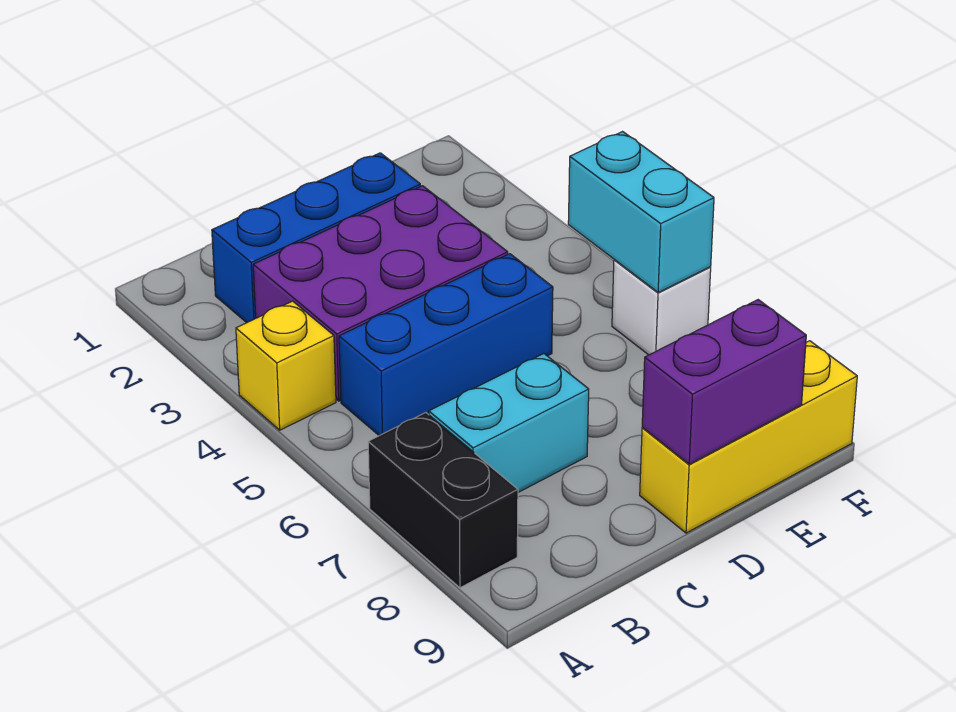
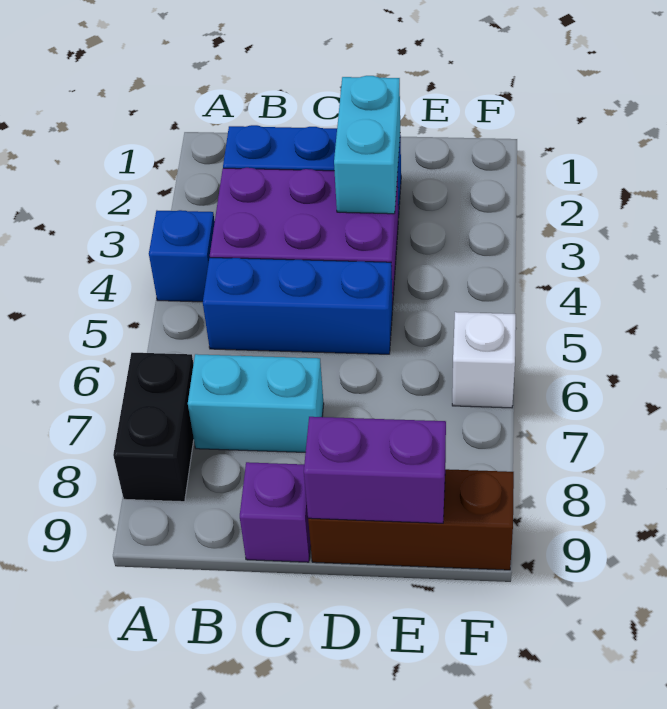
yellow brick A4 level 1 -> blue brick A4 level 1
none -> purple brick C9 level 1
yellow brick D9:F9 level 1 -> brown brick D9:F9 level 1
cyan brick F5:F6 level 2 -> cyan brick D2:D3 level 2

